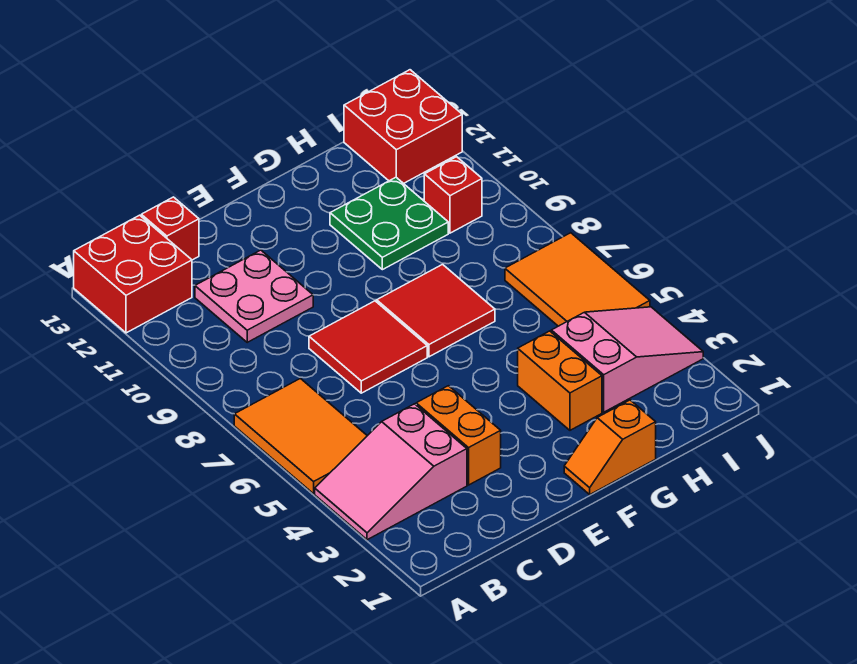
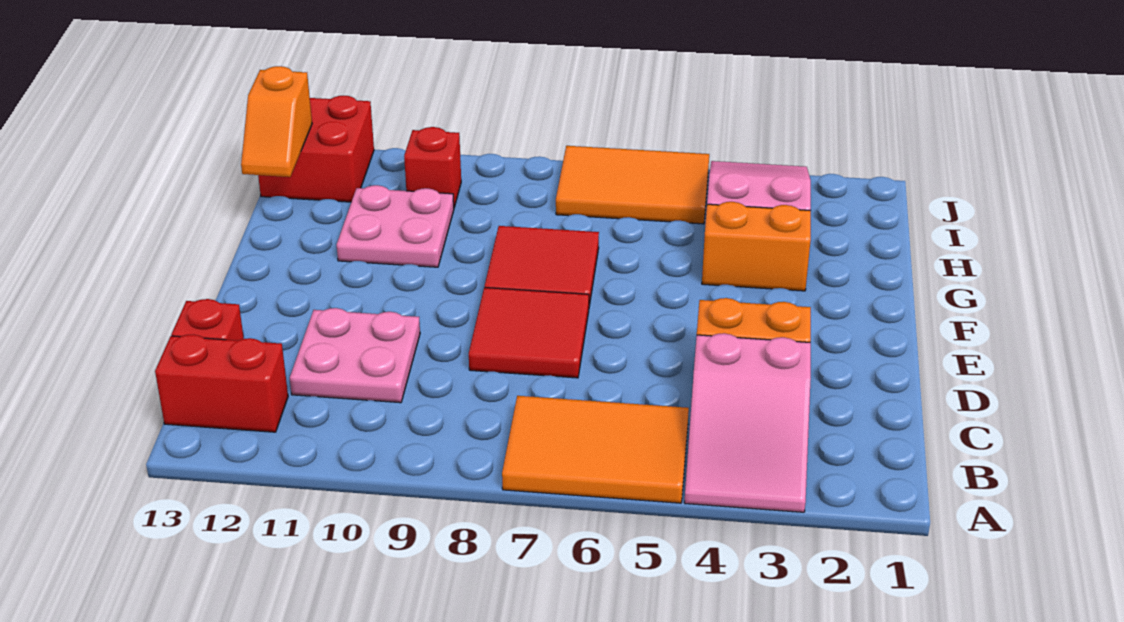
red brick A12:B13 level 1 -> red brick B12:B13 level 1
orange slope F1:G1 level 1 top G -> orange slope H13:I13 level 2 top I
green plate G10:H11 level 1 -> pink plate G10:H11 level 1

